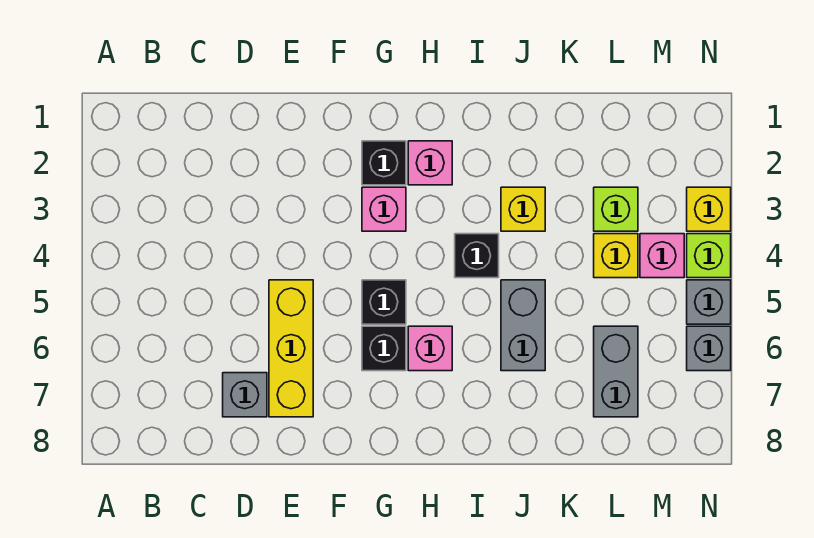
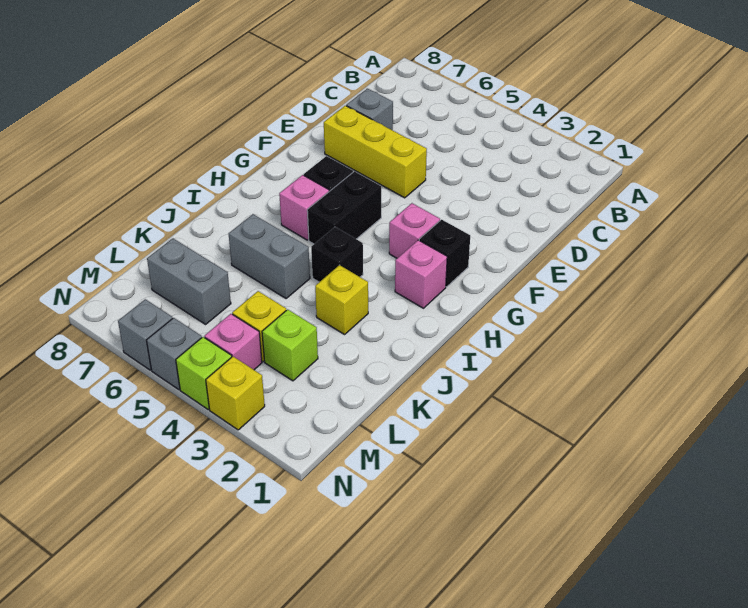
black brick G5 level 1 -> black brick G5:H5 level 1

